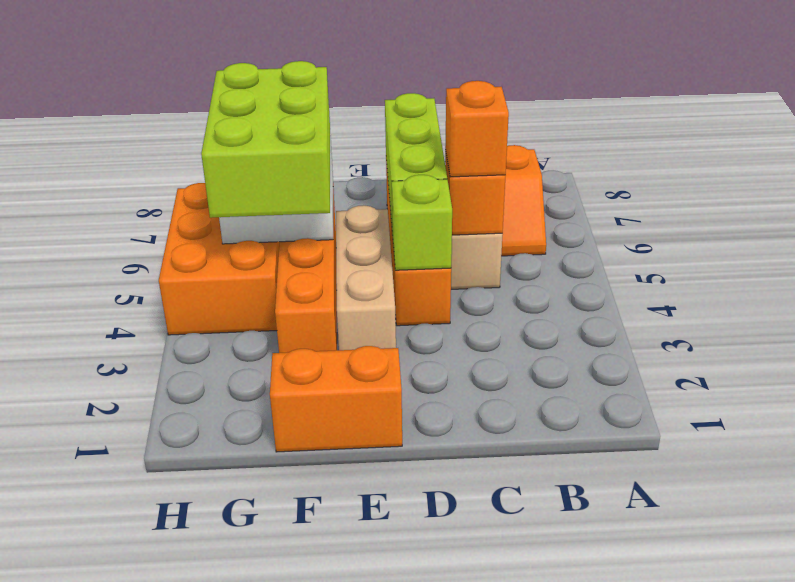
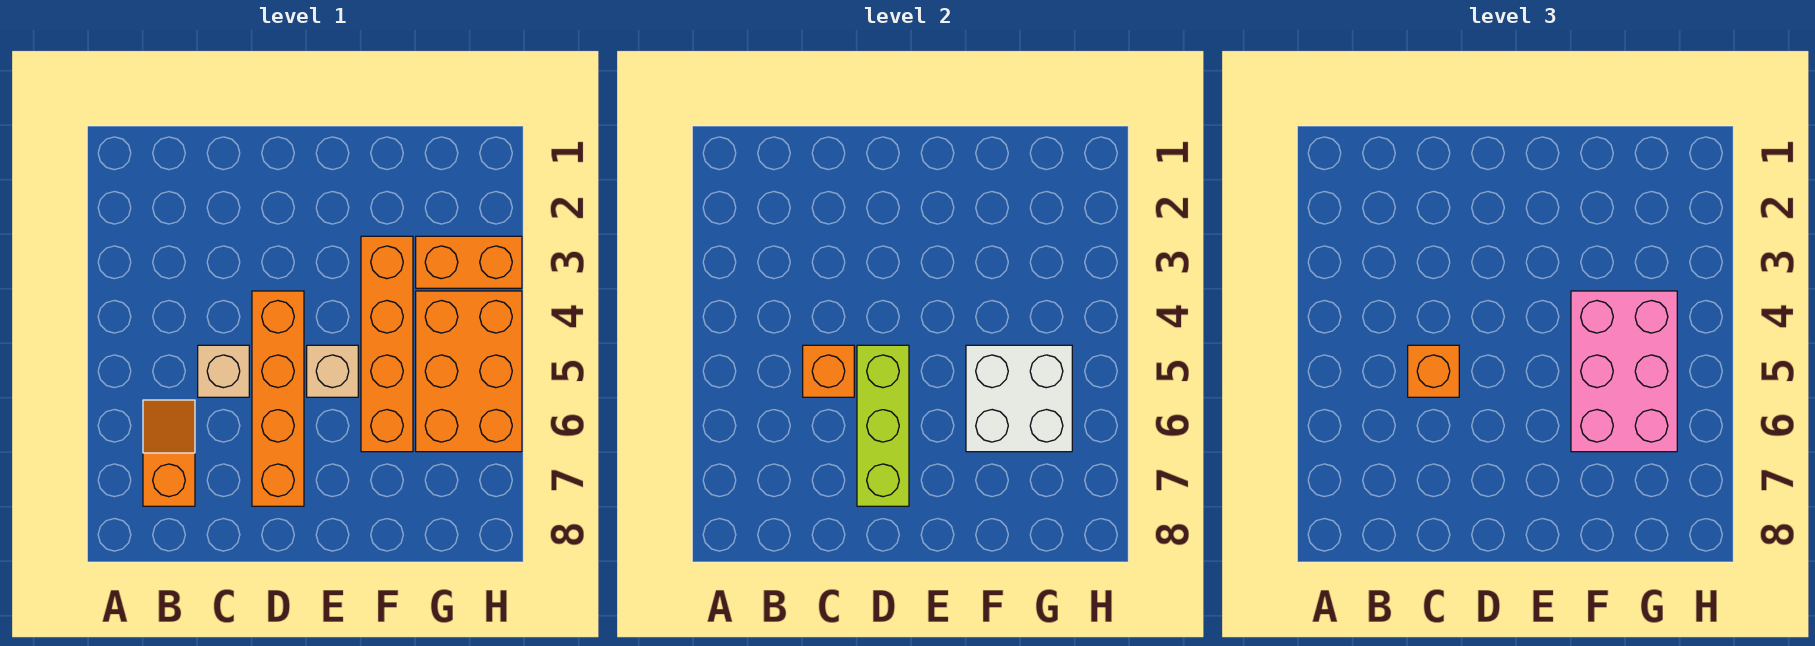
lime brick D4 level 2 -> none
orange brick E1:F1 level 1 -> orange brick G3:H3 level 1
tan brick E3:E5 level 1 -> tan brick E5 level 1
lime brick F4:G6 level 3 -> pink brick F4:G6 level 3

